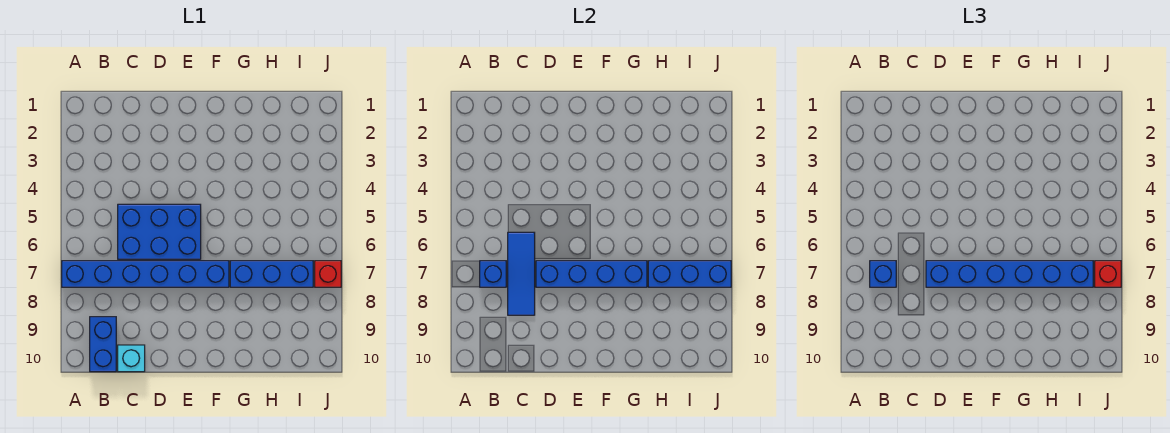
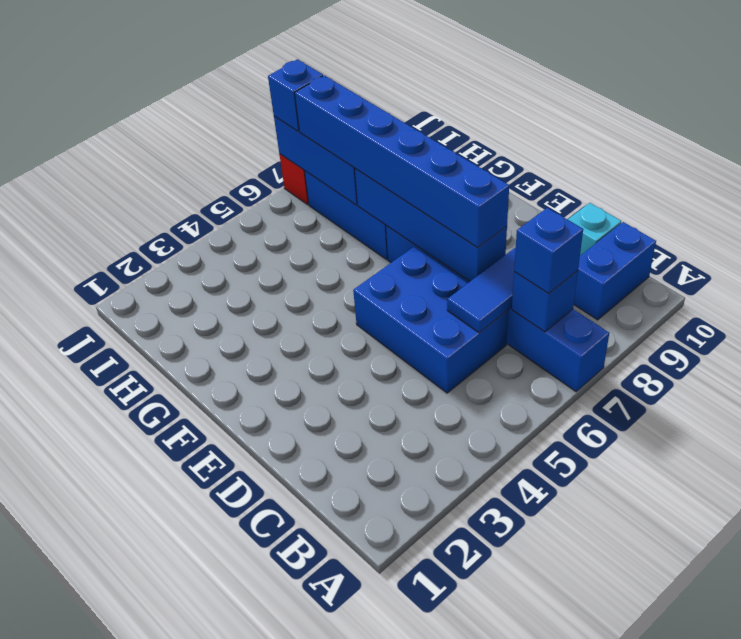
red brick J7 level 3 -> blue brick J7 level 3

